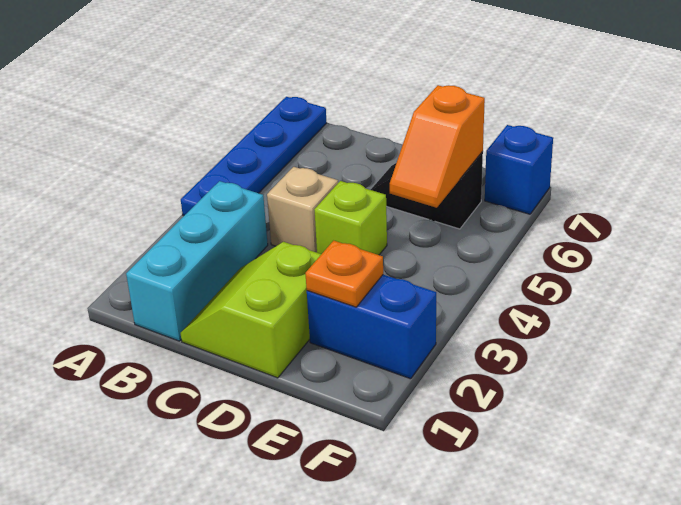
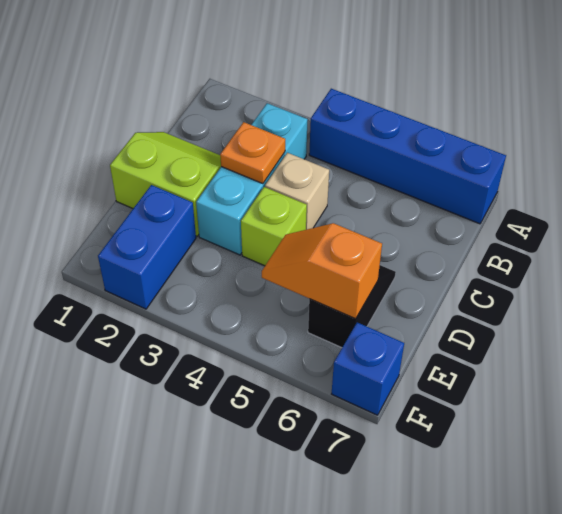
blue plate A4:A7 level 1 -> blue brick A4:A7 level 1
cyan brick B1:B3 level 1 -> cyan brick B3:D3 level 1
orange plate E2 level 2 -> orange plate C3 level 2

